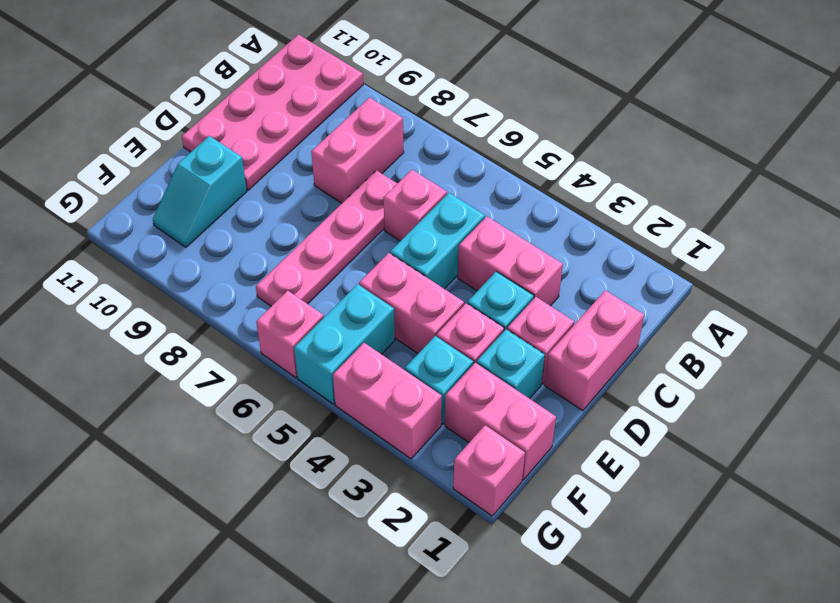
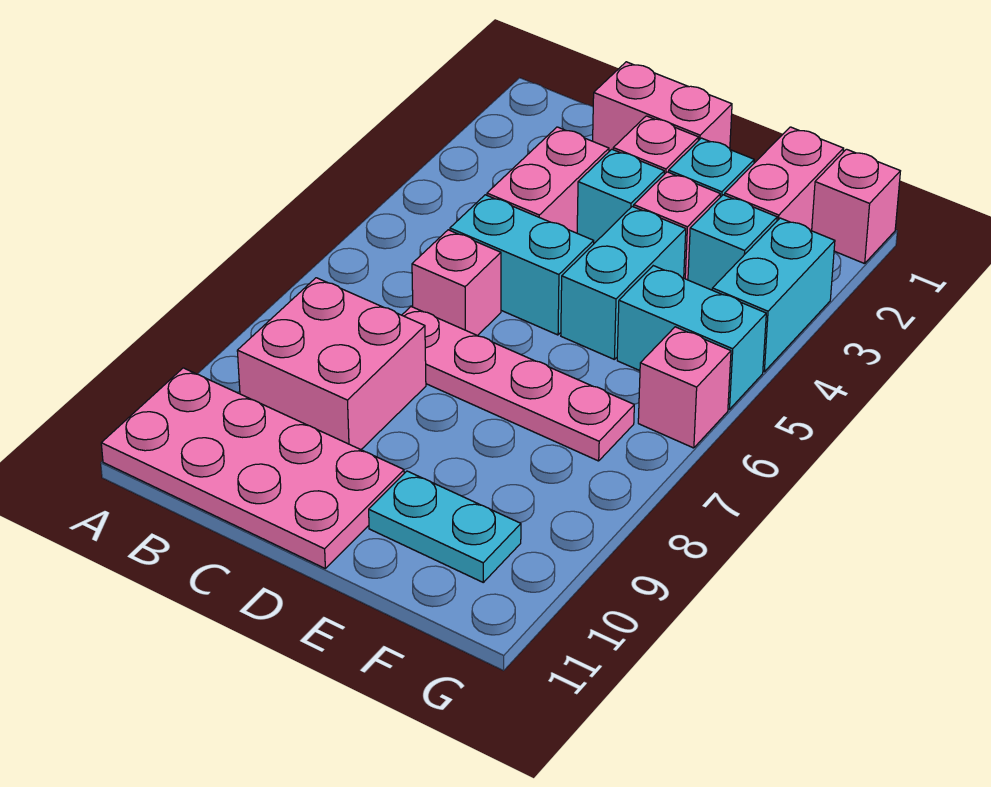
pink brick B8:C8 level 1 -> pink brick B8:C9 level 1
pink brick E4:E5 level 1 -> cyan brick E4:E5 level 1
cyan slope E10:F10 level 1 top E -> cyan plate E10:F10 level 1
pink brick G3:G4 level 1 -> cyan brick G3:G4 level 1

